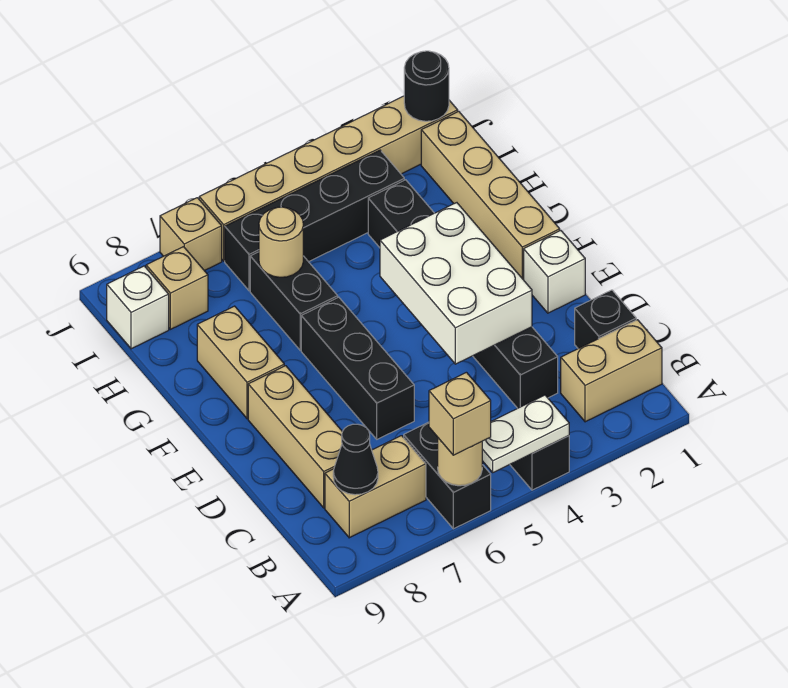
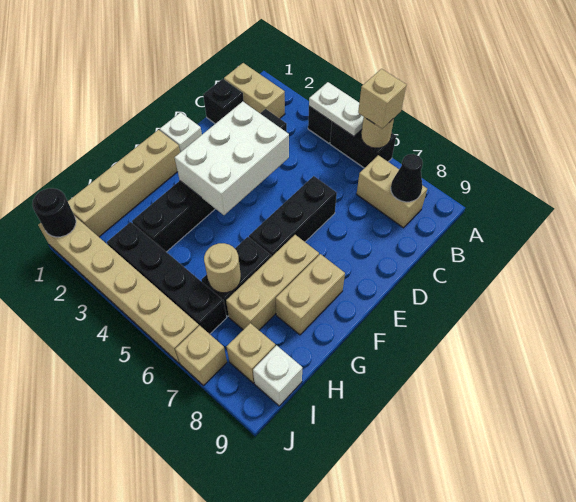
black brick A6:B6 level 1 -> black brick A5:A6 level 1
tan brick C8:E8 level 1 -> tan brick F7:H7 level 1

